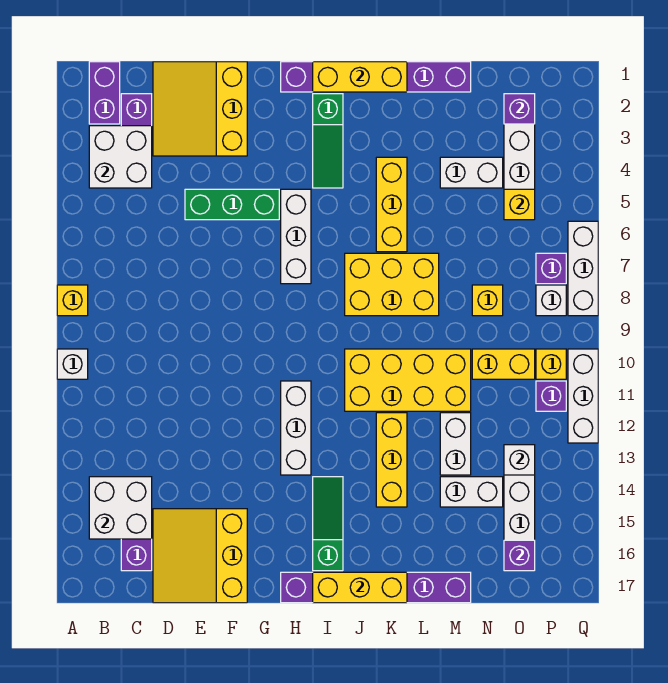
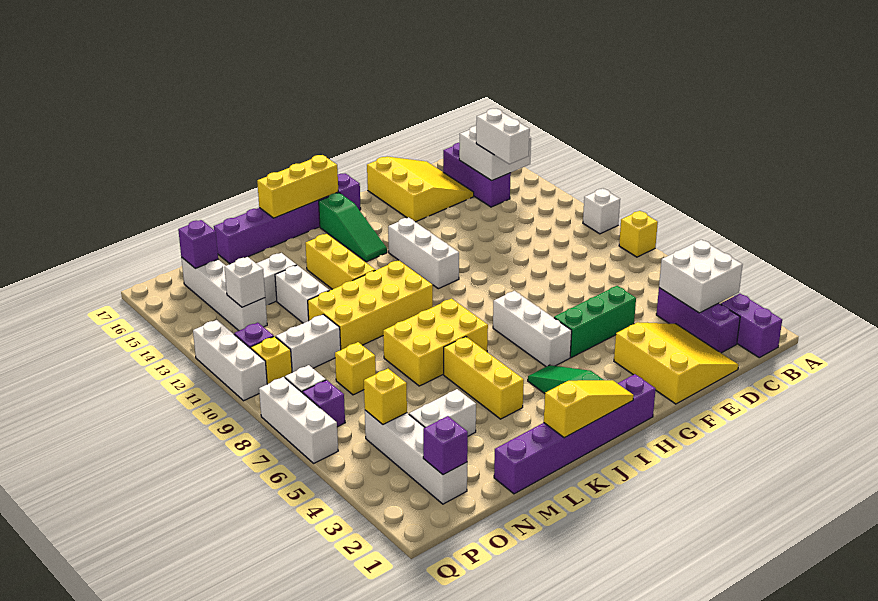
none -> white brick C13:C14 level 3
yellow brick I1:K1 level 2 -> yellow slope I1:K1 level 2 top K
yellow brick N10:O10 level 1 -> white brick N10:O10 level 1

